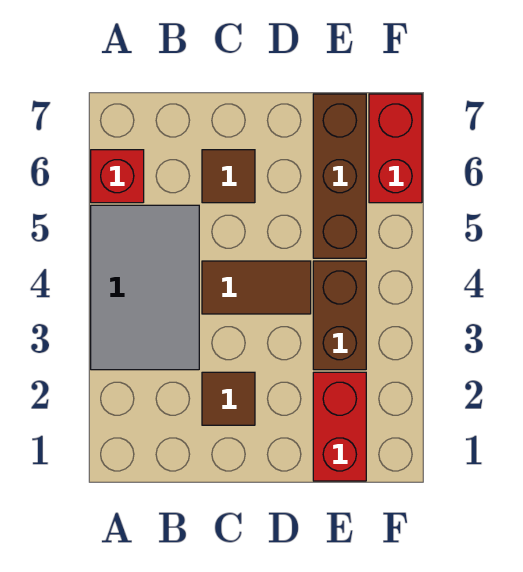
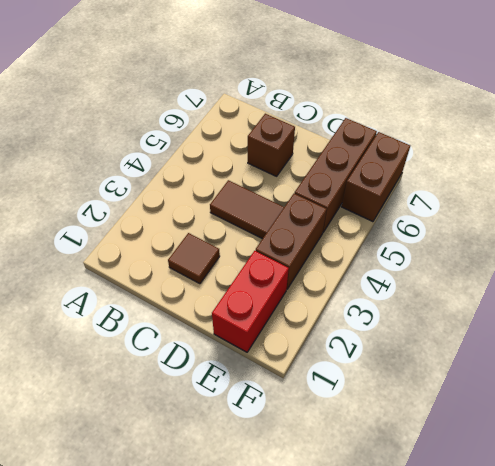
grey tile A3:B5 level 1 -> none
red brick A6 level 1 -> none
brown tile C6 level 1 -> brown brick C6 level 1
red brick F6:F7 level 1 -> brown brick F6:F7 level 1

